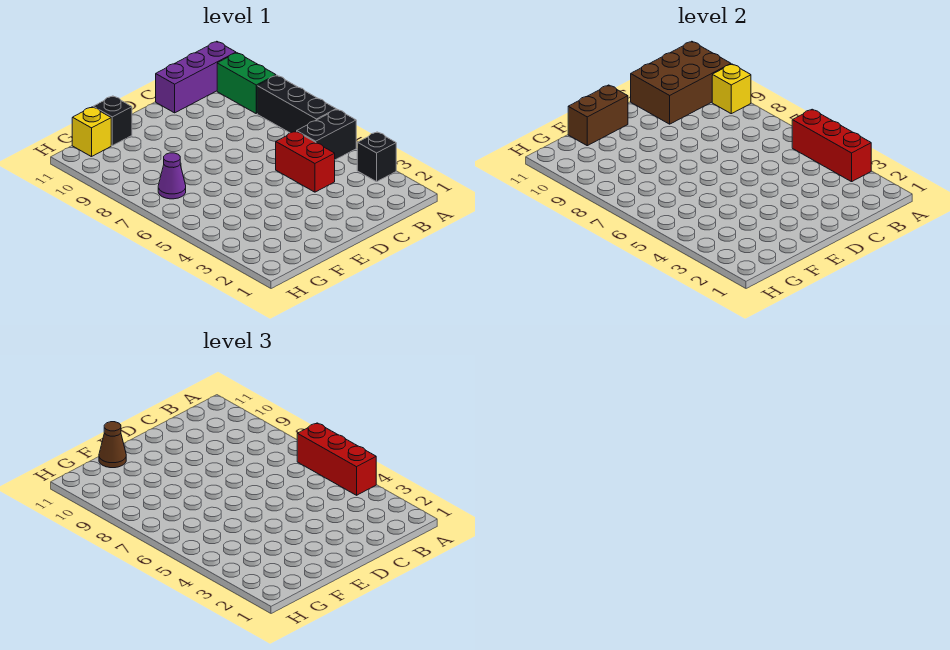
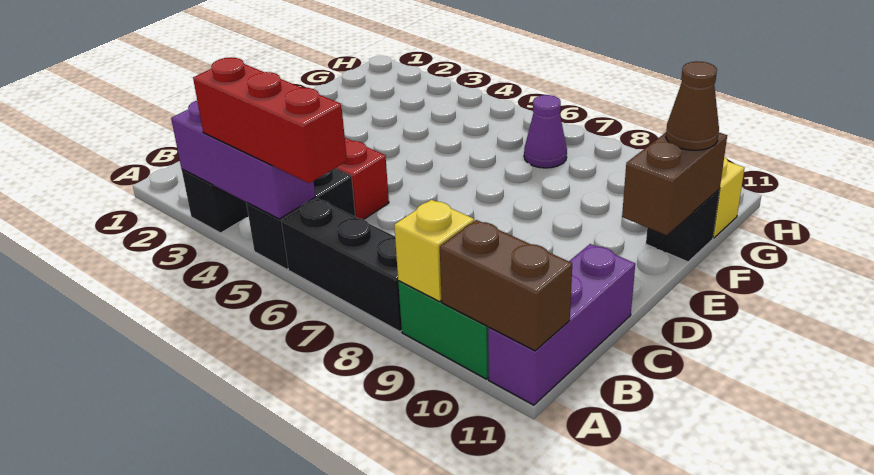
red brick A3:A5 level 2 -> purple brick A3:A5 level 2
brown brick A10:C11 level 2 -> brown brick A10:A11 level 2

